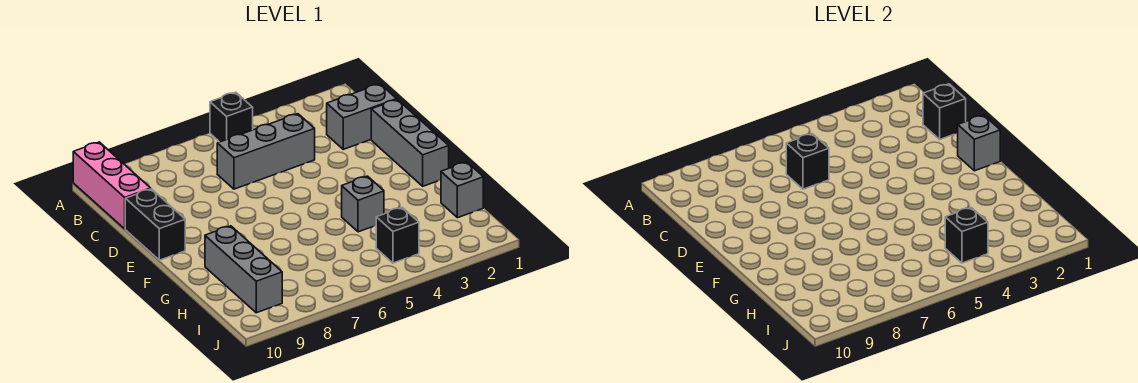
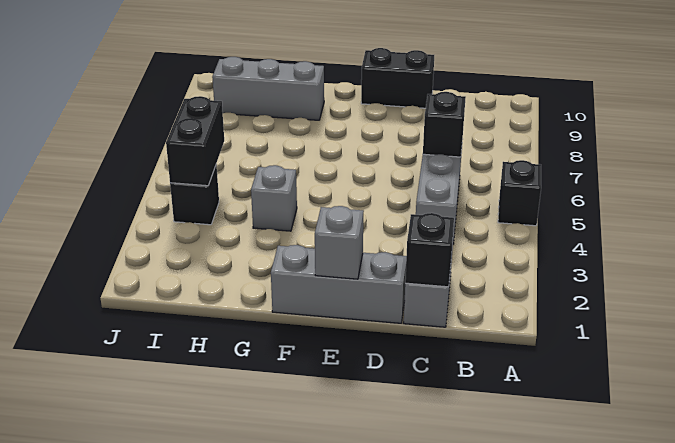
pink brick A10:C10 level 1 -> none
grey brick H1 level 1 -> none
black brick I4 level 2 -> black brick I4:I5 level 2

